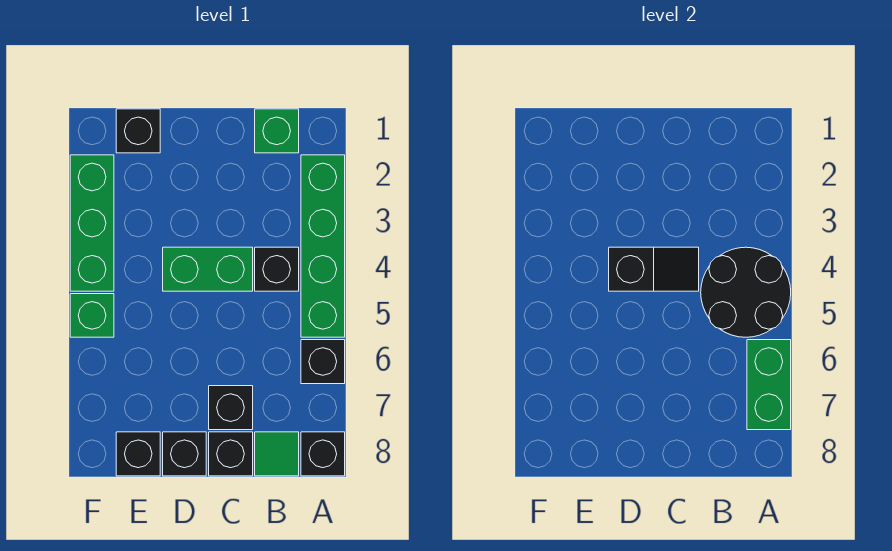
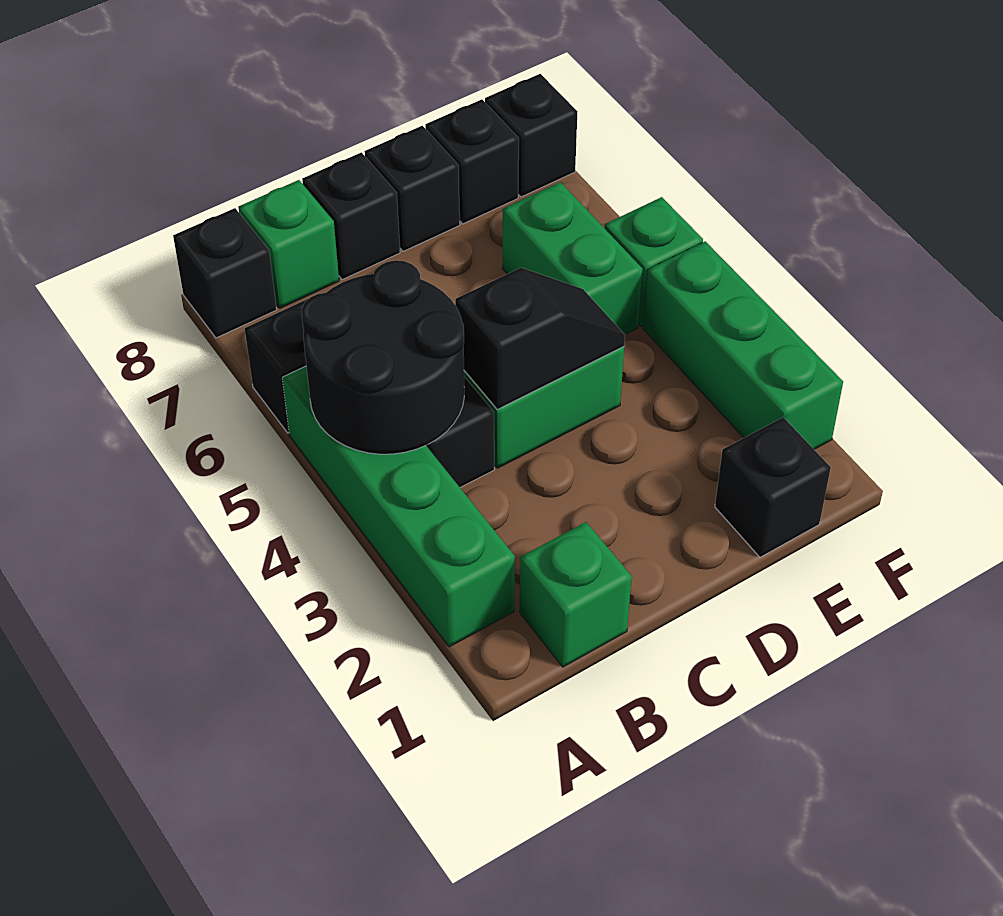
green brick A6:A7 level 2 -> green brick E5:E6 level 1
green tile B8 level 1 -> green brick B8 level 1
black slope C4:D4 level 2 top D -> black slope C4:D4 level 2 top C
black brick C7 level 1 -> black brick F8 level 1

